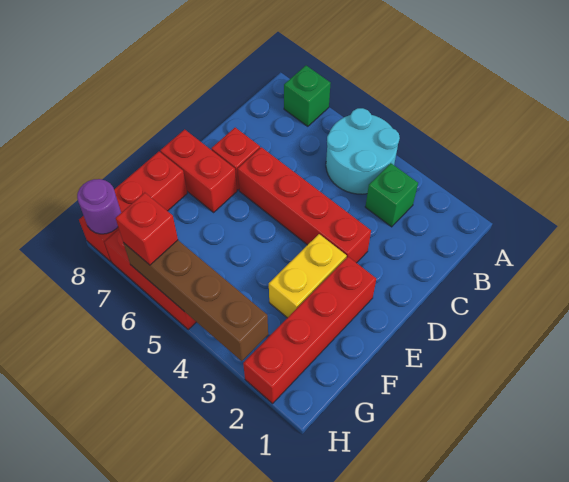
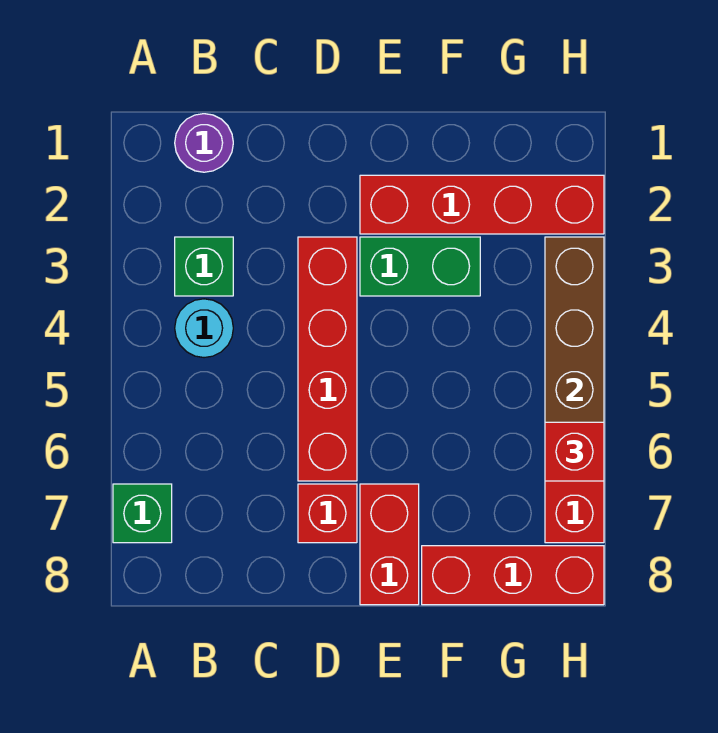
cyan round brick A4:B5 level 1 -> cyan round brick B4 level 1
yellow brick E3:F3 level 1 -> green brick E3:F3 level 1
purple round brick H8 level 2 -> purple round brick B1 level 1

